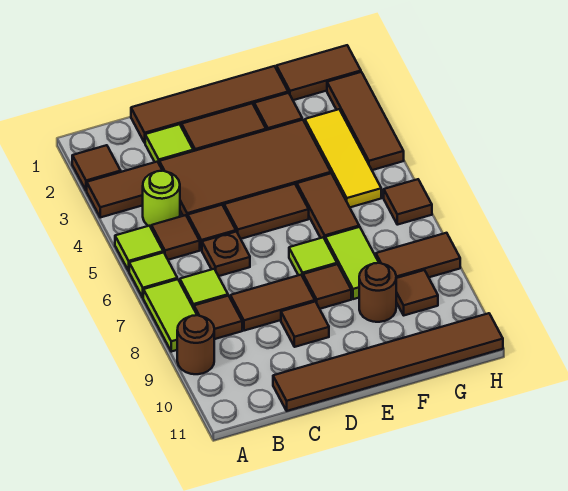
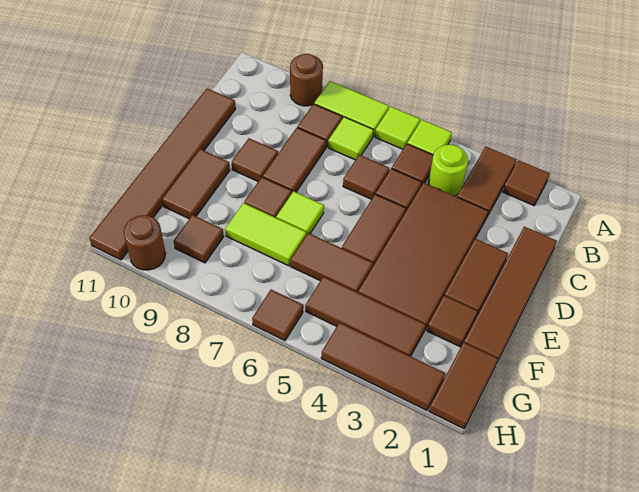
lime tile C2 level 1 -> none
brown plate C6 level 1 -> brown tile C6 level 1
brown round brick F9 level 1 -> brown round brick H10 level 1
yellow tile G3:G5 level 1 -> brown tile G3:G5 level 1
brown tile G8:H8 level 1 -> brown tile E10:F10 level 1

